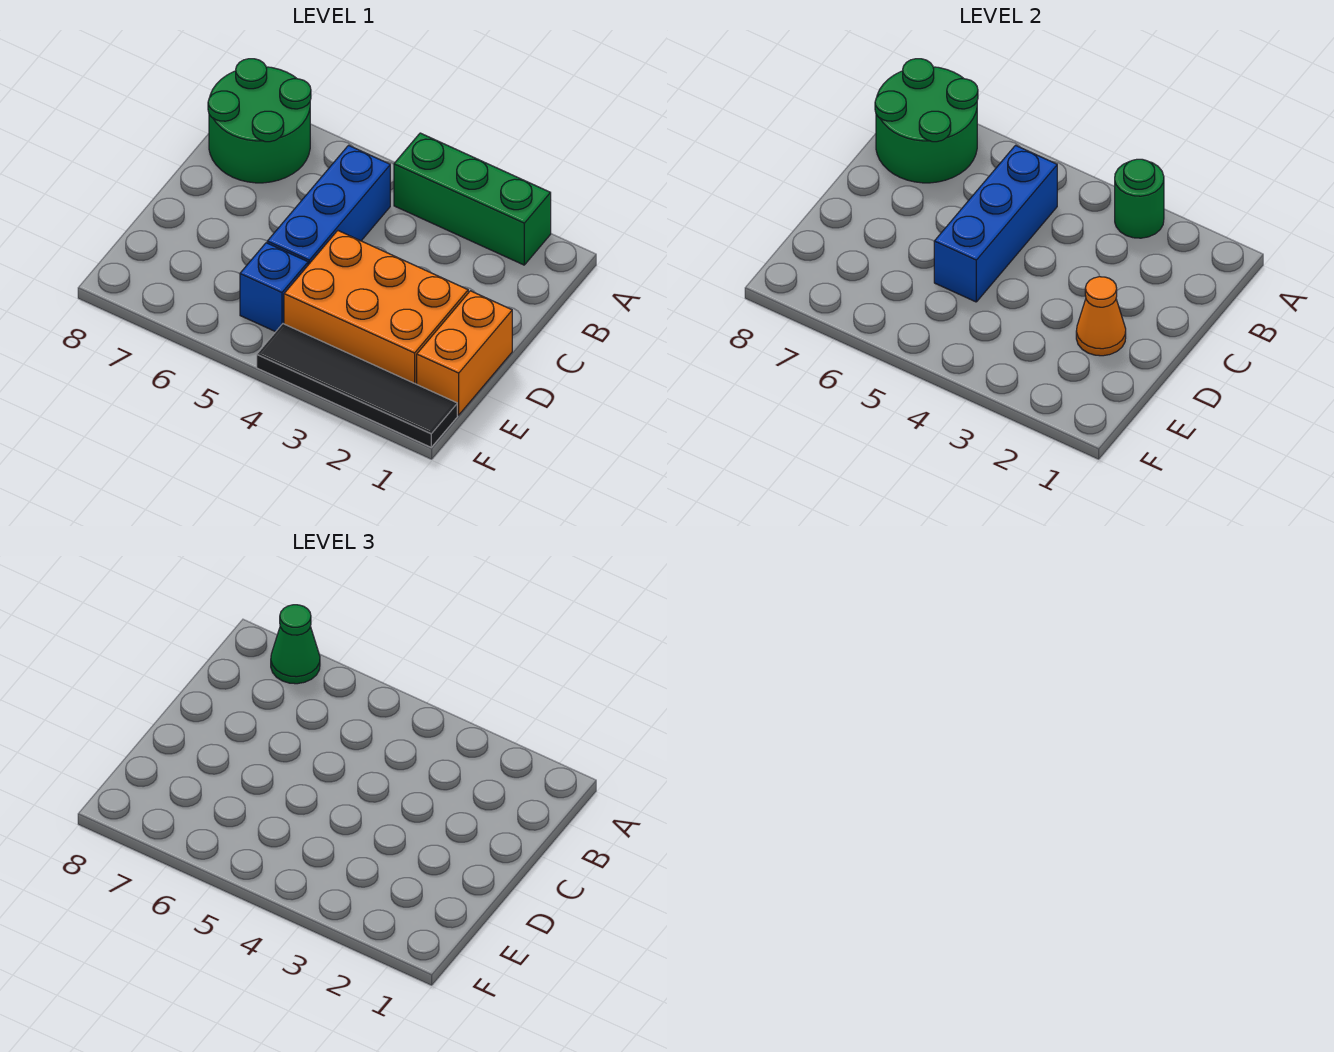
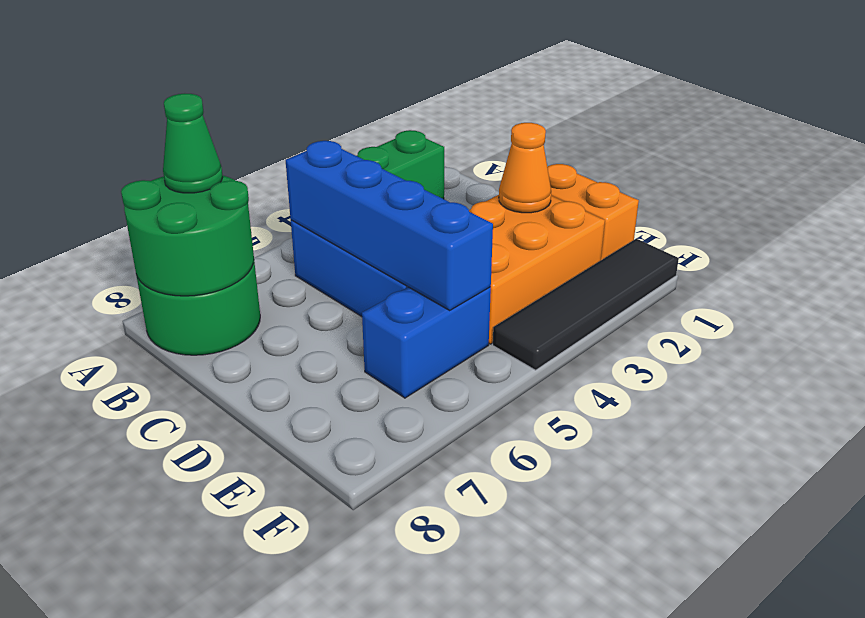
green round brick A3 level 2 -> none
blue brick B5:D5 level 2 -> blue brick B5:E5 level 2
blue brick E5 level 1 -> blue brick E5:E6 level 1

